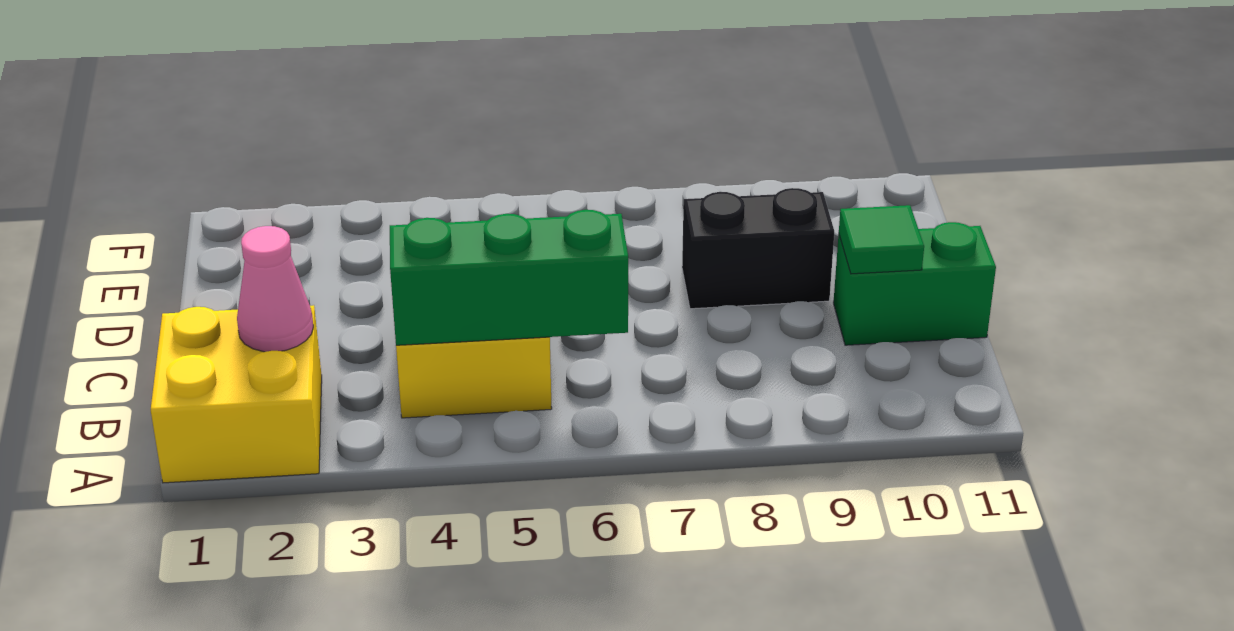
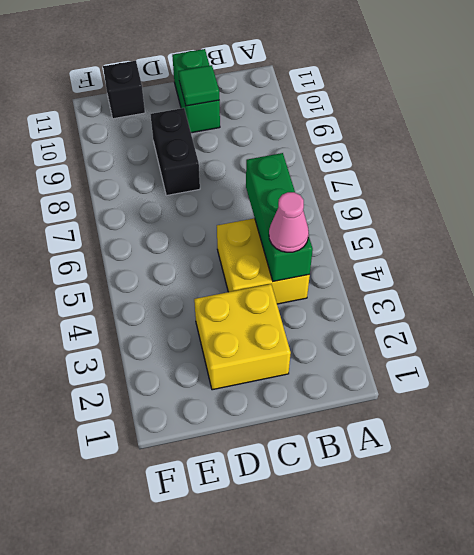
yellow brick A1:B2 level 1 -> yellow brick C2:D3 level 1
pink cone B2 level 2 -> pink cone B4 level 3
none -> black brick E11 level 1

